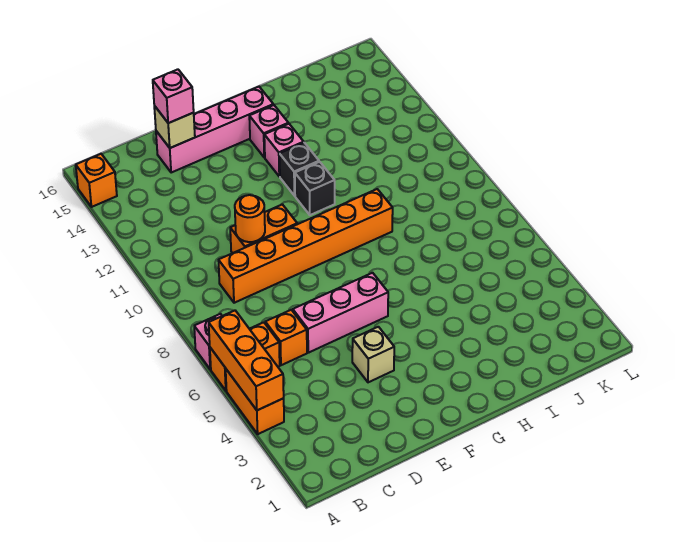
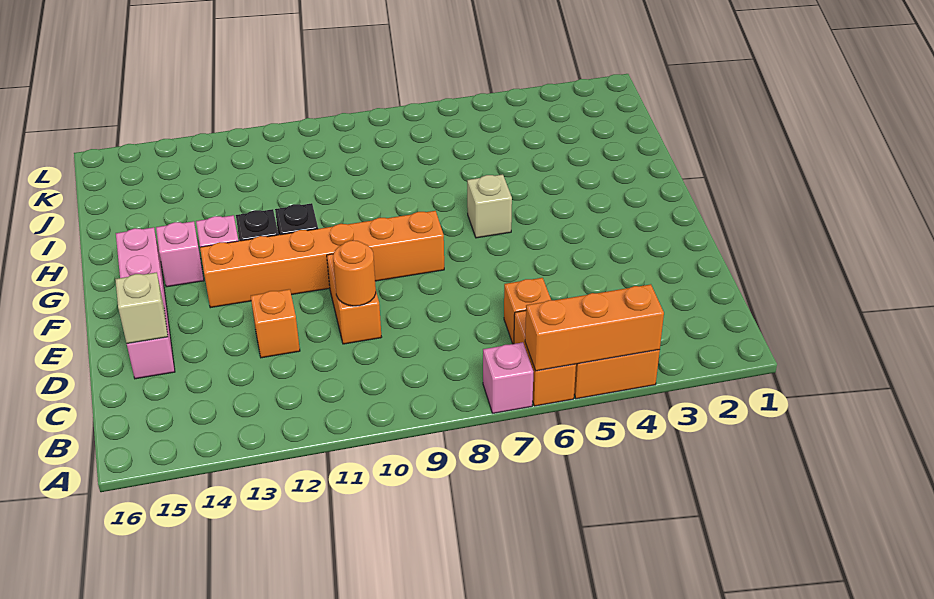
orange brick A15 level 1 -> orange brick D12 level 1
orange brick C9:H9 level 1 -> orange brick F8:F13 level 1
pink brick D6:F6 level 1 -> none
pink brick D15 level 3 -> none
tan brick E4 level 1 -> tan brick G6 level 1

